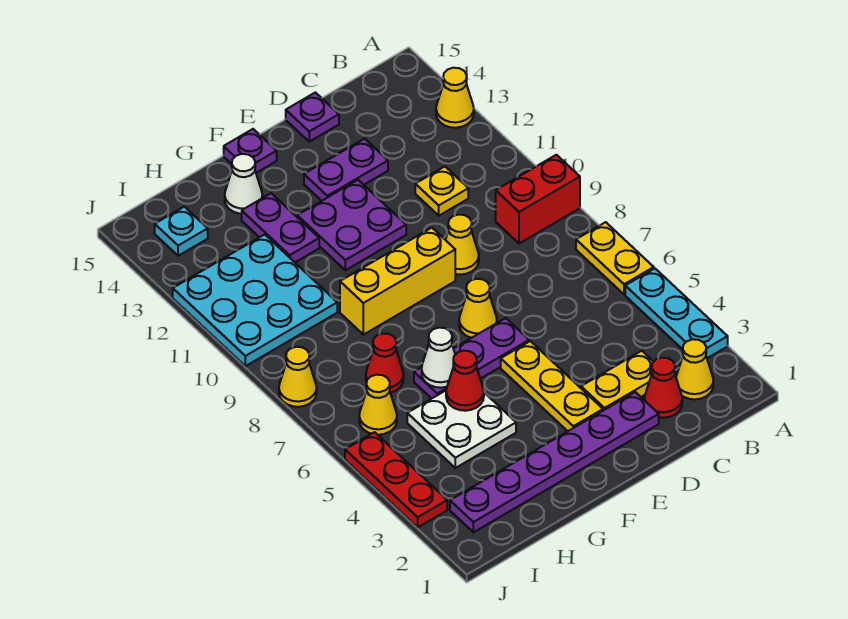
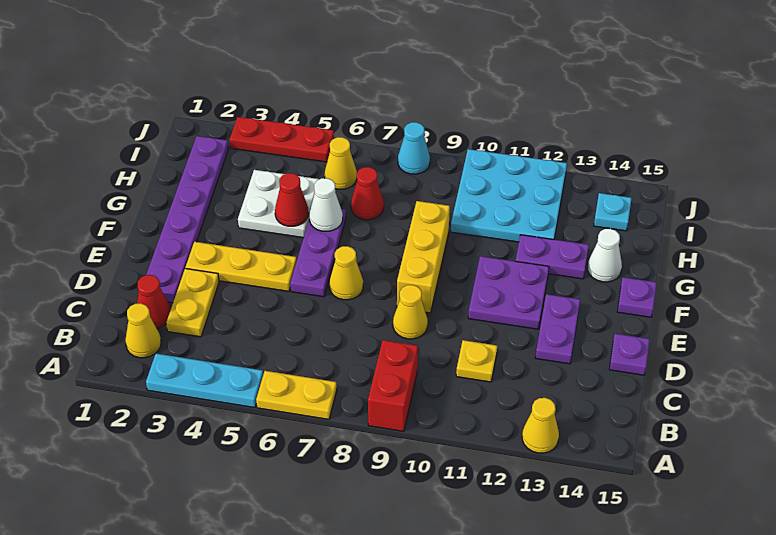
yellow cone J8 level 1 -> cyan cone J8 level 1

